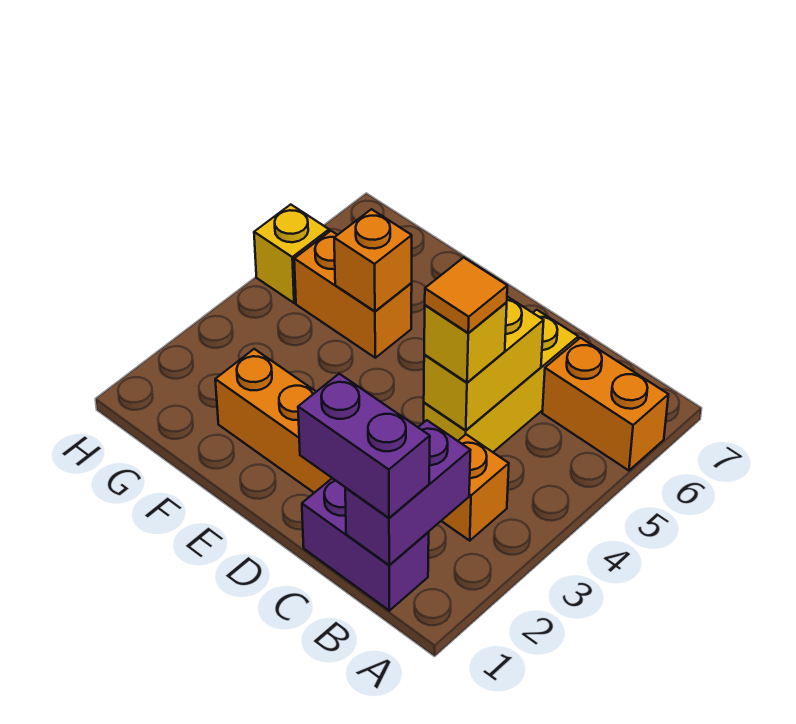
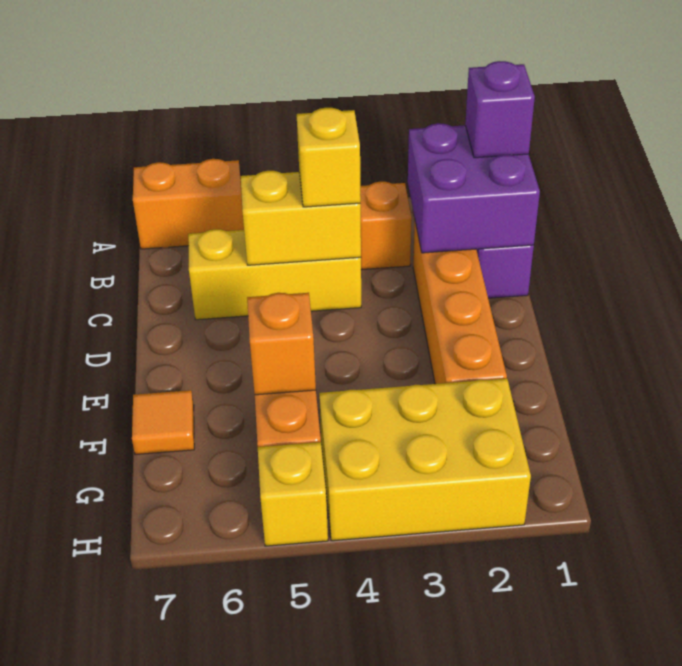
orange brick A6:B6 level 1 -> orange brick A6:A7 level 1
purple brick B1:B2 level 2 -> purple brick B1:C2 level 2
purple brick B1:C1 level 3 -> purple brick B1 level 3
orange tile C4 level 4 -> orange tile F7 level 1
none -> yellow brick G2:H4 level 1

